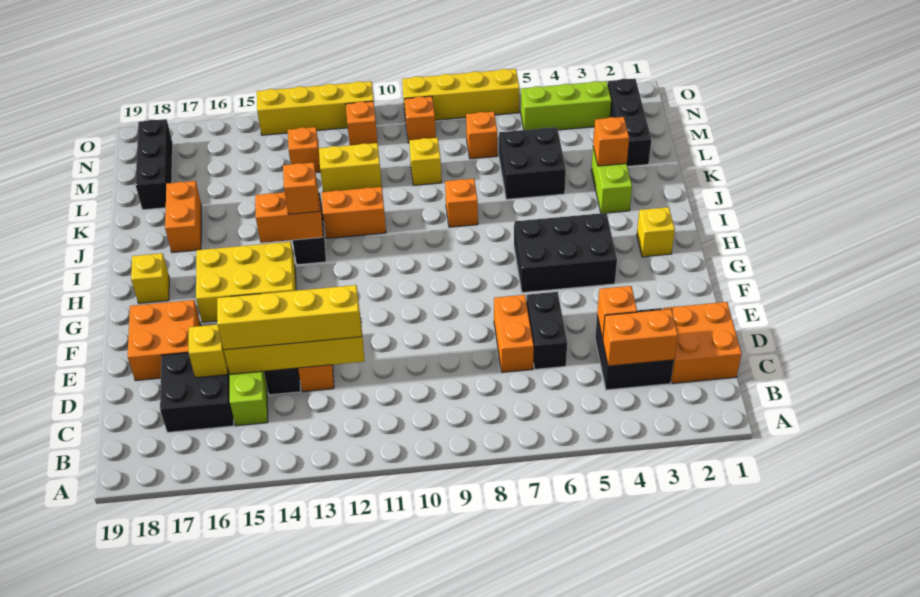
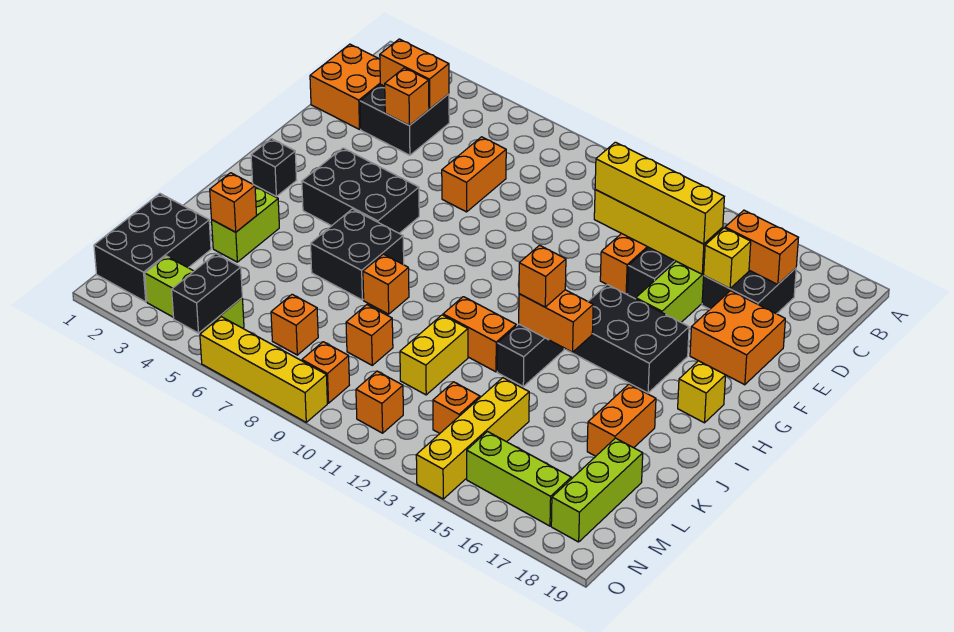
none -> orange brick C16:C17 level 2
black brick D6:E6 level 1 -> black brick N5:O5 level 2
yellow brick G14:H16 level 1 -> black brick G14:H16 level 1
yellow brick H2 level 1 -> black brick H2 level 1
black brick K5:L6 level 1 -> black brick I6:J7 level 1
black brick L2:N2 level 1 -> black brick L1:N2 level 1
yellow brick L9 level 1 -> orange brick L9 level 1
yellow brick L11:L12 level 1 -> yellow brick K11:L11 level 1
black brick L18:N18 level 1 -> lime brick L18:N18 level 1
none -> lime brick N15:N17 level 1
yellow brick O11:O14 level 1 -> yellow brick L14:O14 level 1

